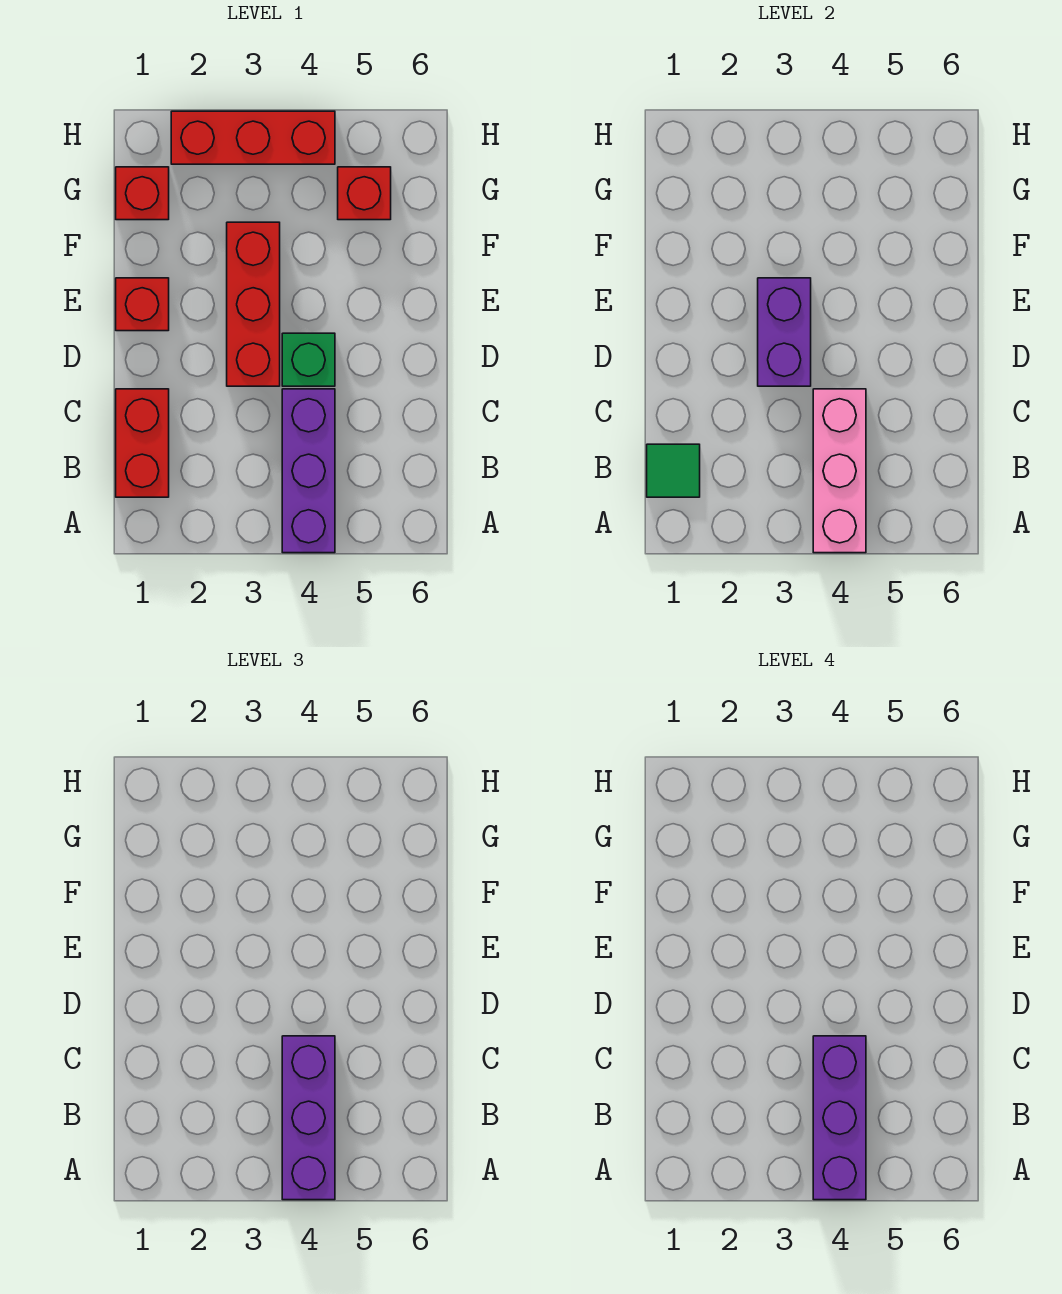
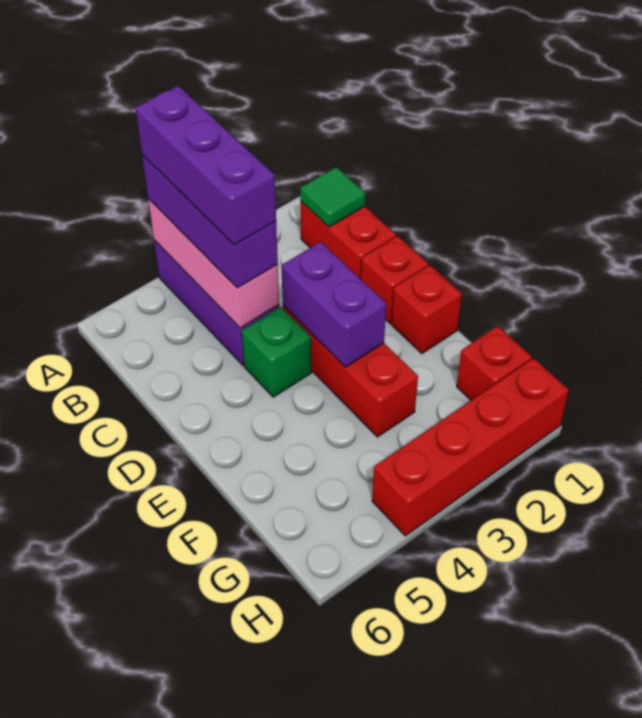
red brick G5 level 1 -> red brick D1 level 1
red brick H2:H4 level 1 -> red brick H1:H4 level 1

